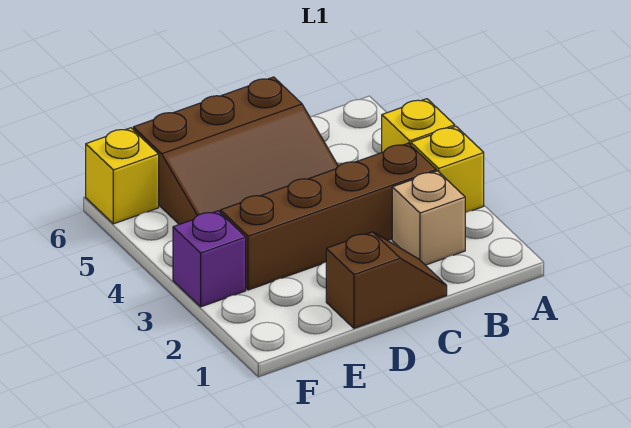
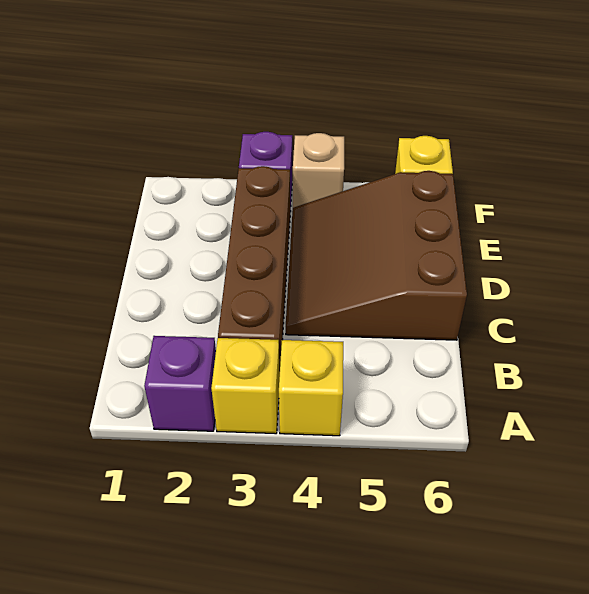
none -> purple brick A2 level 1
tan brick B2 level 1 -> tan brick F4 level 1
brown slope C1:D1 level 1 top D -> none

